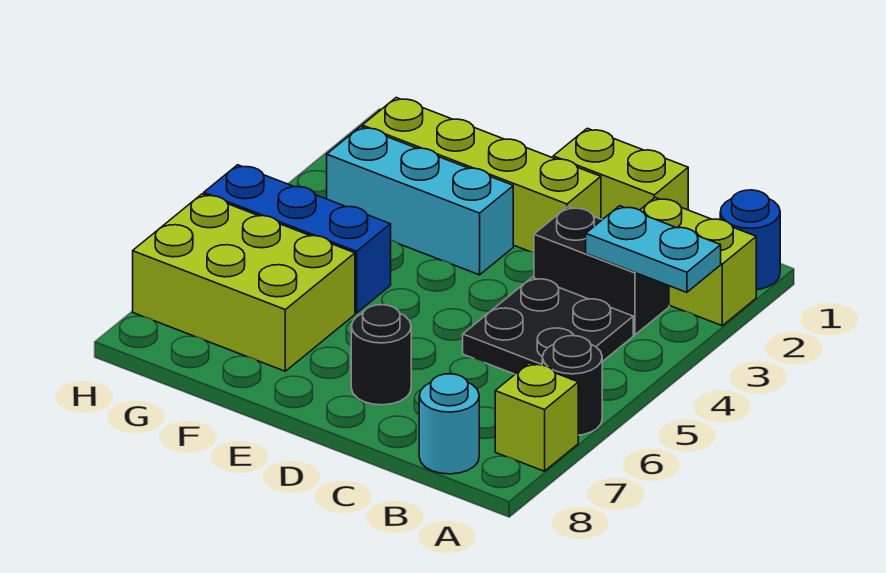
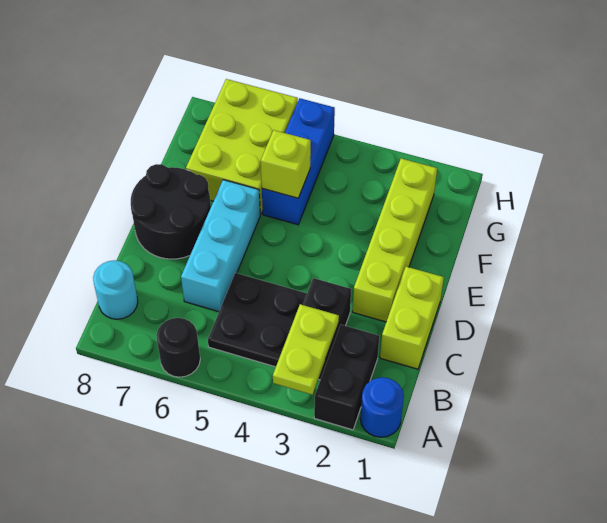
lime brick A2:B2 level 1 -> black brick A2:B2 level 1
cyan plate A3:B3 level 2 -> lime plate A3:B3 level 2
lime brick A7 level 1 -> lime brick F5 level 2
black round brick D7 level 1 -> black round brick D7:E8 level 1
cyan brick E3:G3 level 1 -> cyan brick C6:E6 level 1

